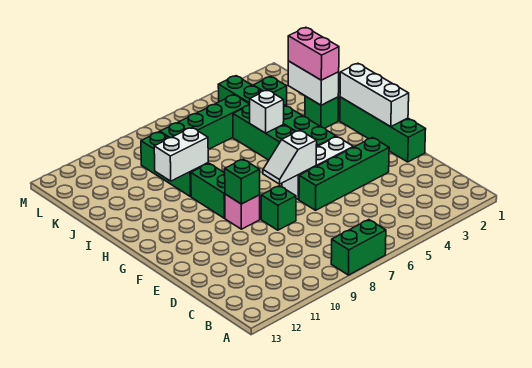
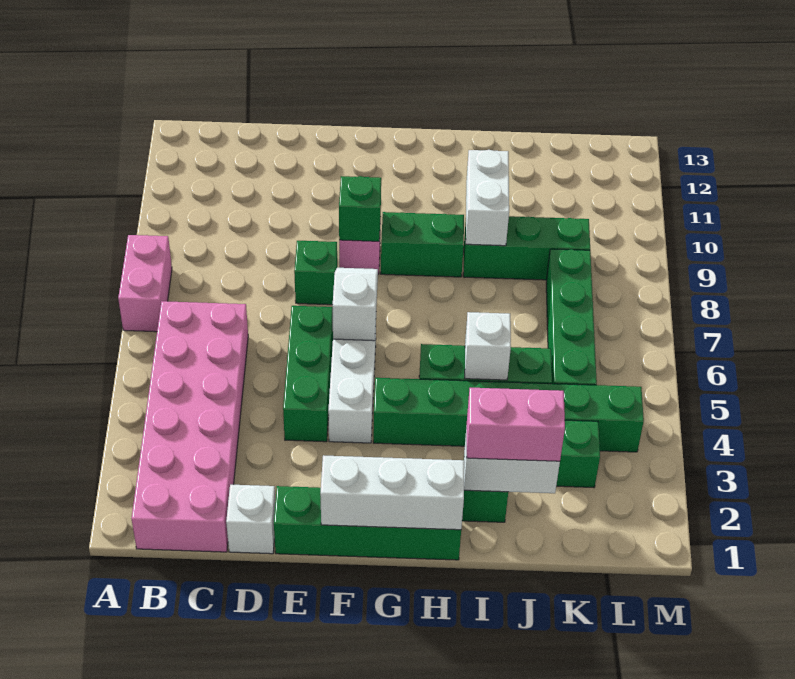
green brick A7:A8 level 1 -> pink brick A7:A8 level 1
none -> pink brick B1:C6 level 1
none -> white brick D1 level 1
green brick E3:E6 level 1 -> green brick E4:E6 level 1

